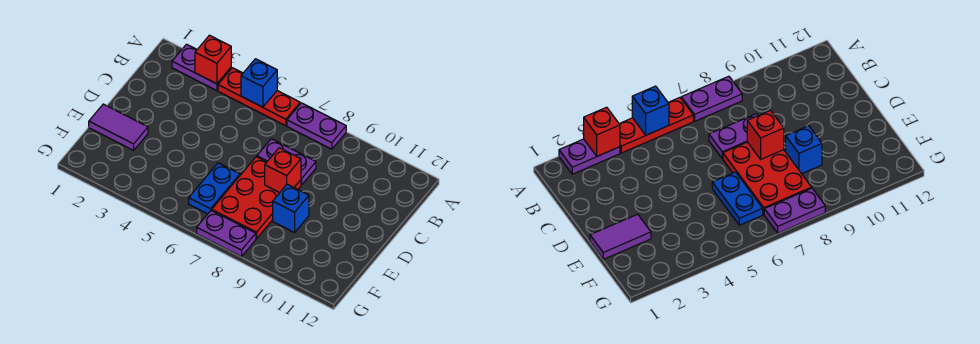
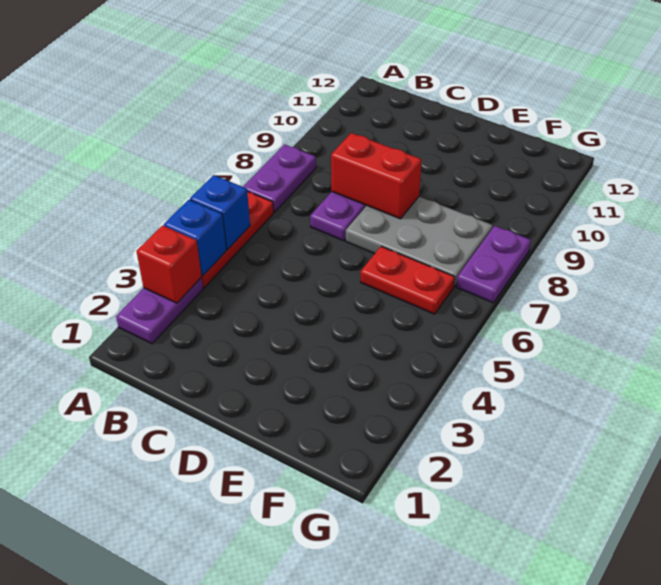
red plate D7:F8 level 1 -> grey plate D7:F8 level 1
red brick D8 level 2 -> red brick C8:D8 level 2
purple tile E1:E2 level 1 -> none
blue plate E6:F6 level 1 -> red plate E6:F6 level 1
blue brick E9 level 1 -> blue brick A4 level 2

